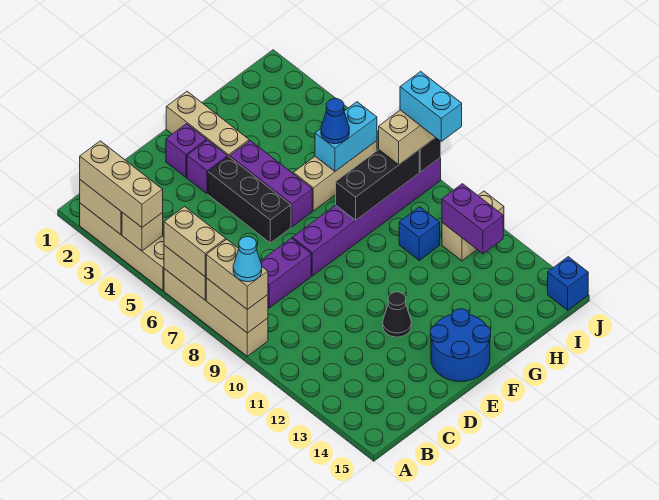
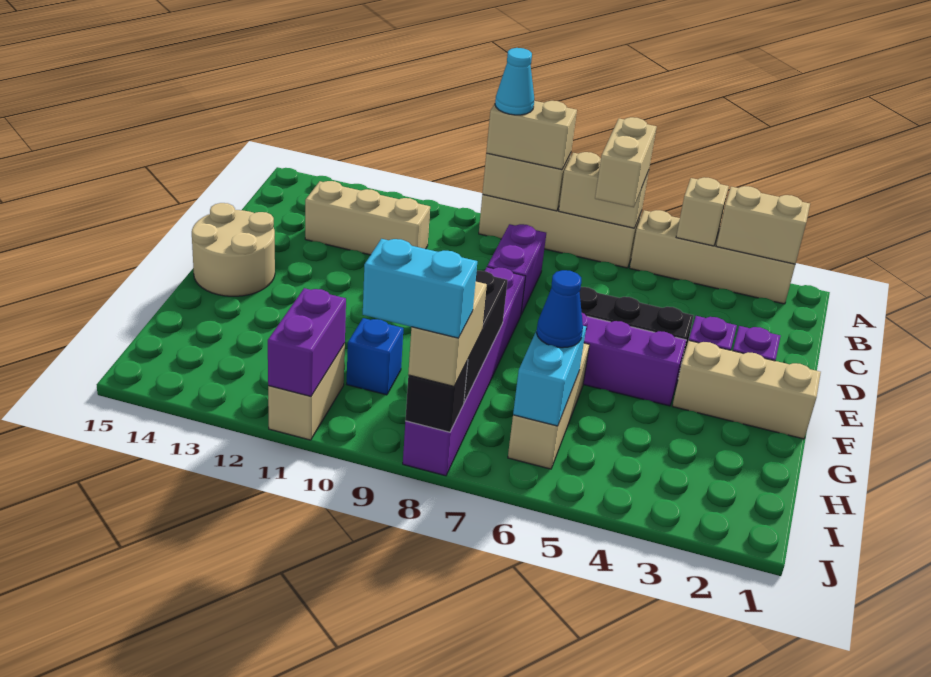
tan brick A2:A4 level 3 -> tan brick C11:C13 level 1
tan brick A6:A7 level 3 -> tan brick A6:B6 level 3
black cone E12 level 1 -> none
blue round brick E14:F15 level 1 -> tan round brick E14:F15 level 1
purple brick I11:I12 level 2 -> purple brick I11:J11 level 2
blue brick J15 level 1 -> none

